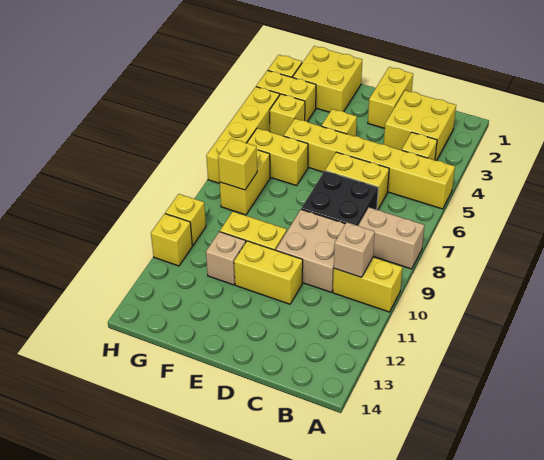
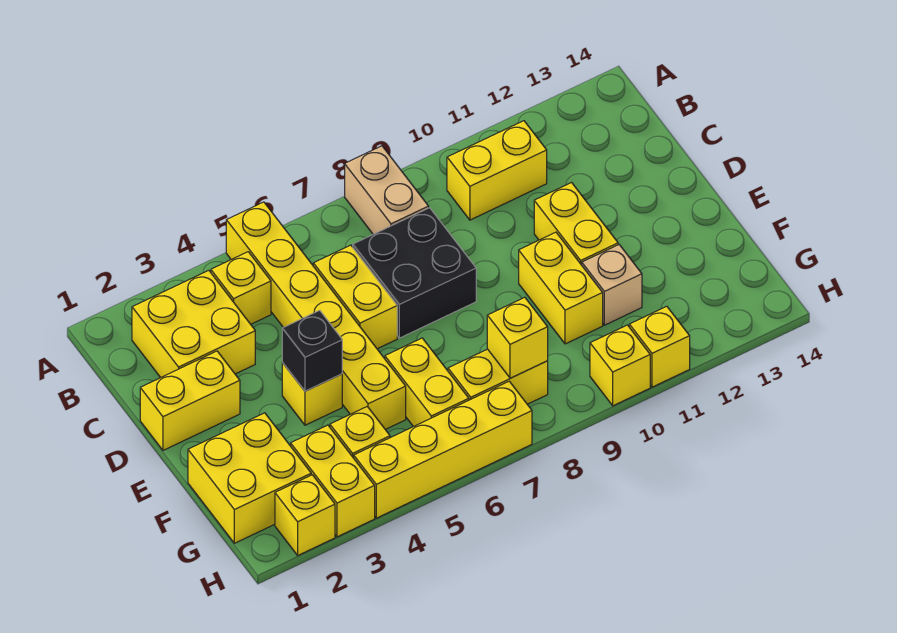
yellow brick A10:B10 level 1 -> yellow brick B10:B11 level 1
tan brick B10 level 2 -> none
tan brick C9:D10 level 1 -> none
none -> black brick E4 level 2

